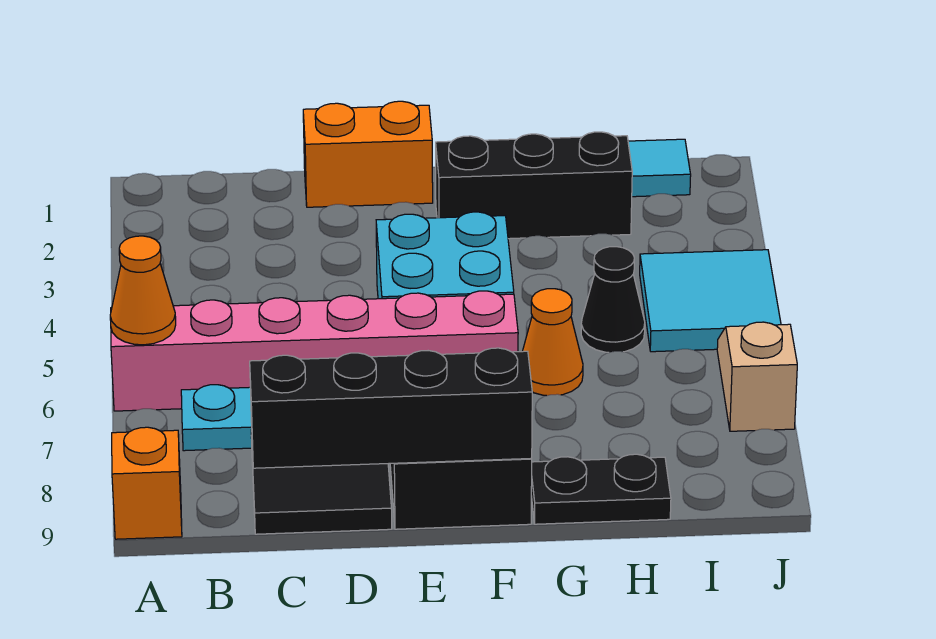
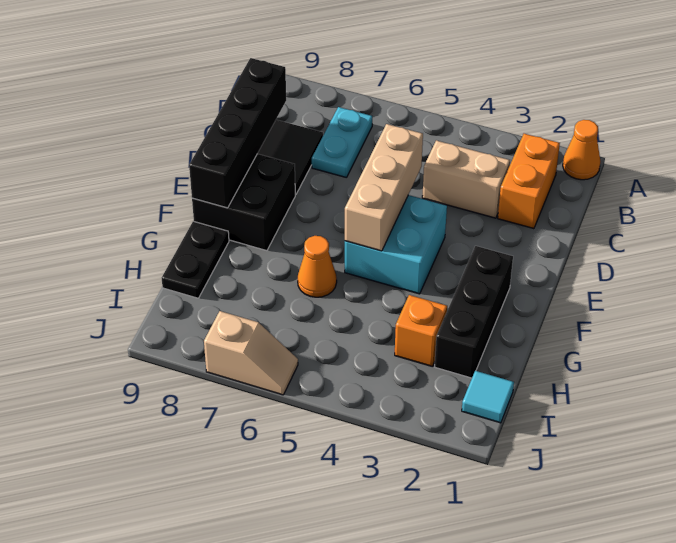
pink brick A6:F6 level 1 -> none
orange cone A6 level 2 -> orange cone A1 level 1
orange brick A9 level 1 -> orange brick H3 level 1
none -> tan brick C3:C4 level 1
orange brick D1:E1 level 1 -> orange brick B2:C2 level 1
none -> tan brick D5:F5 level 2
black cone H5 level 1 -> none
cyan tile I4:J5 level 1 -> none

